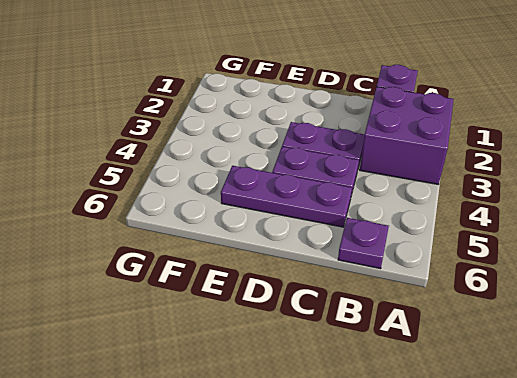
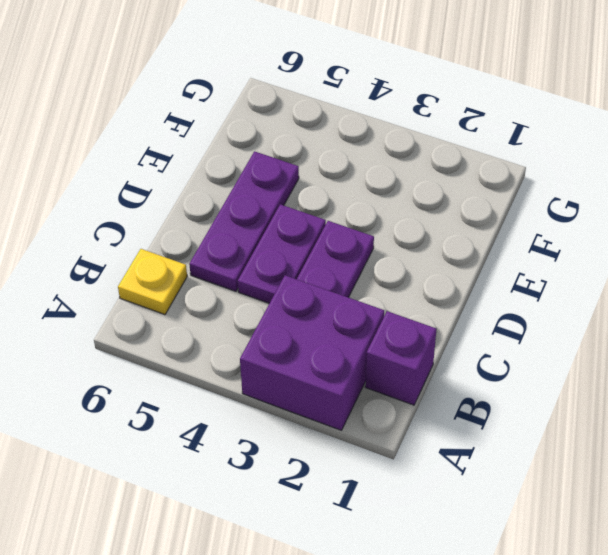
purple plate B6 level 1 -> yellow plate B6 level 1

